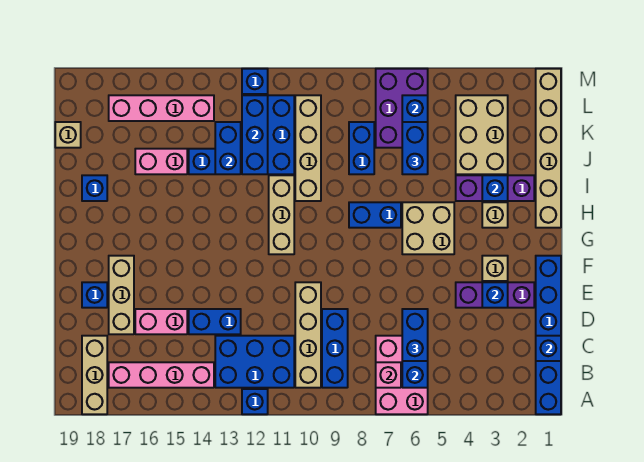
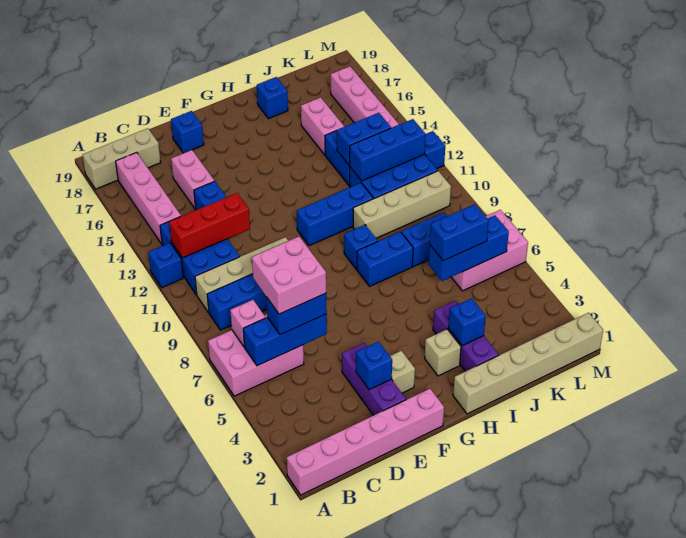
blue brick A1:F1 level 1 -> pink brick A1:F1 level 1
none -> red brick B12:D12 level 2
blue brick C1 level 2 -> blue brick H9 level 1
none -> pink brick C6:D7 level 4
tan brick D17:F17 level 1 -> none
tan brick G5:H6 level 1 -> none
tan brick G11:I11 level 1 -> blue brick G11:I11 level 1
blue brick H7:H8 level 1 -> blue brick H8:I8 level 1
tan brick J3:L4 level 1 -> none
purple brick K6:M7 level 1 -> pink brick K6:M7 level 1
tan brick K19 level 1 -> none

